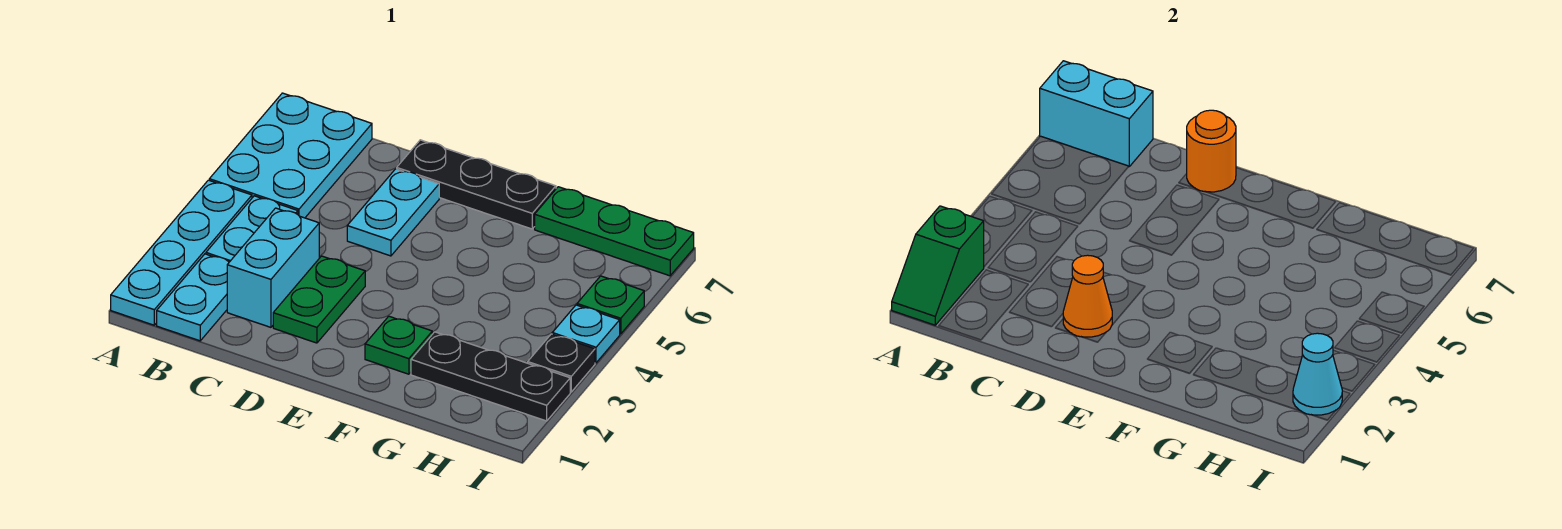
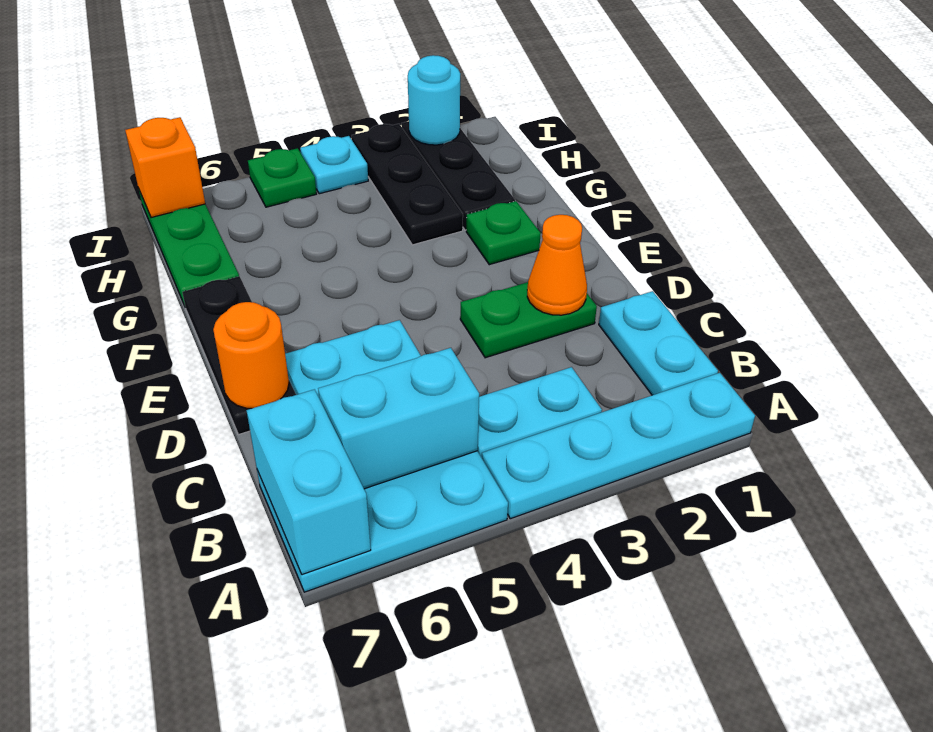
green slope A1:A2 level 2 top 2 -> none
cyan plate B1:B2 level 1 -> cyan plate B1:C1 level 1
cyan brick C2:C3 level 1 -> cyan brick B5:B6 level 2
cyan cone I2 level 2 -> cyan round brick I2 level 2
black plate I3 level 1 -> black plate G3:I3 level 1
none -> orange brick I7 level 2

